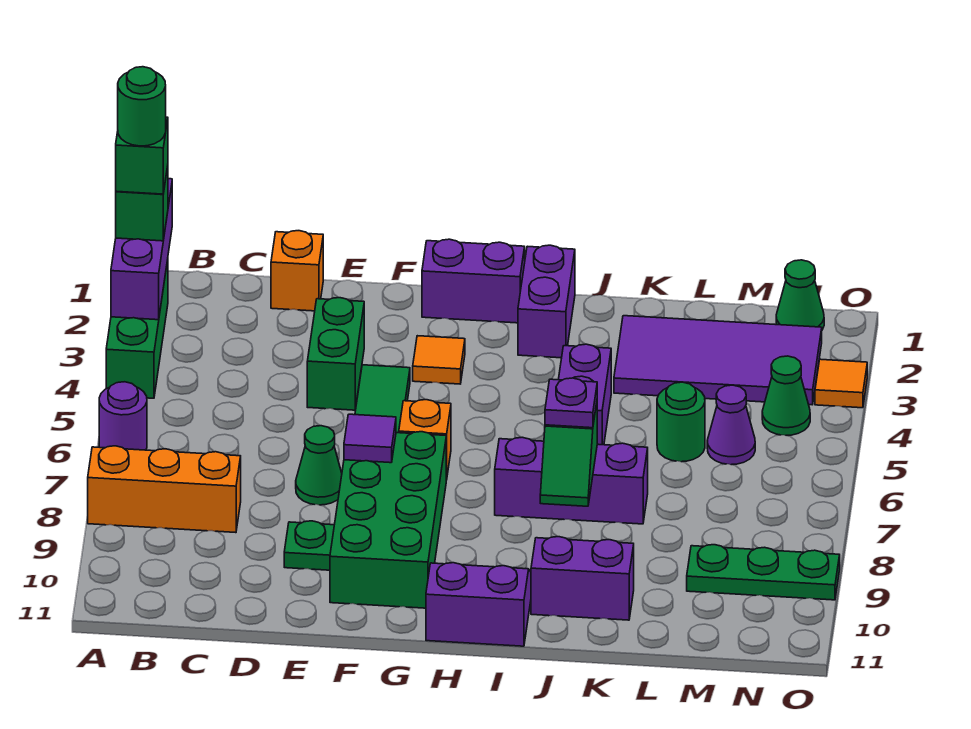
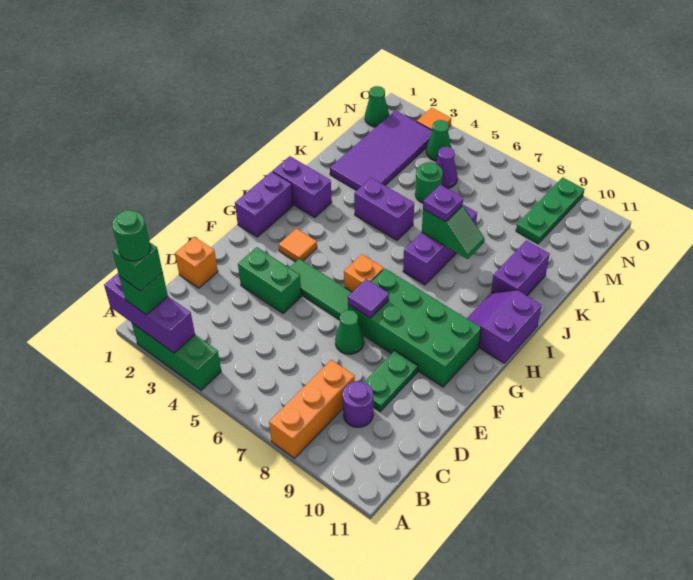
purple round brick A6 level 1 -> purple round brick C9 level 1
green plate E9 level 1 -> green plate D9:E9 level 1

